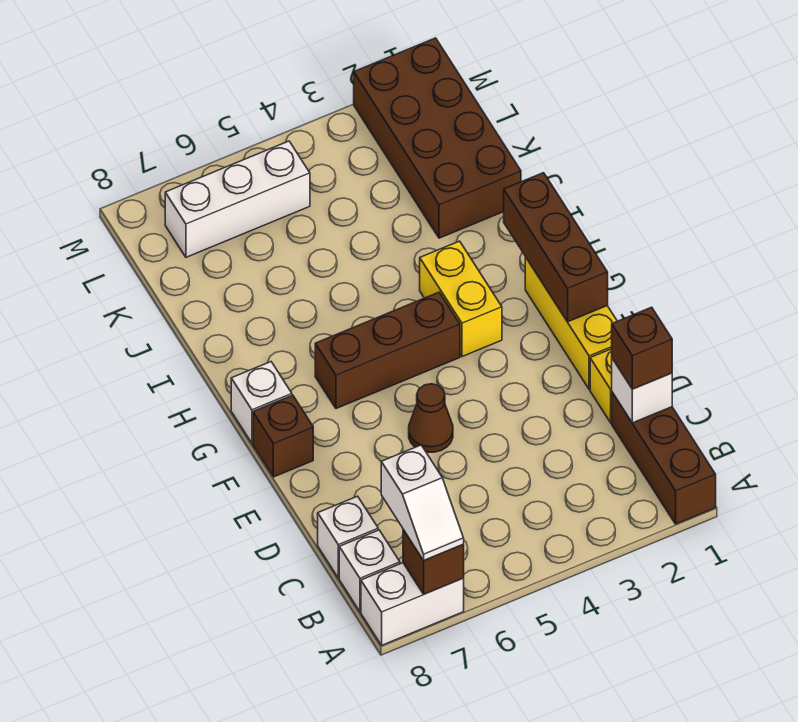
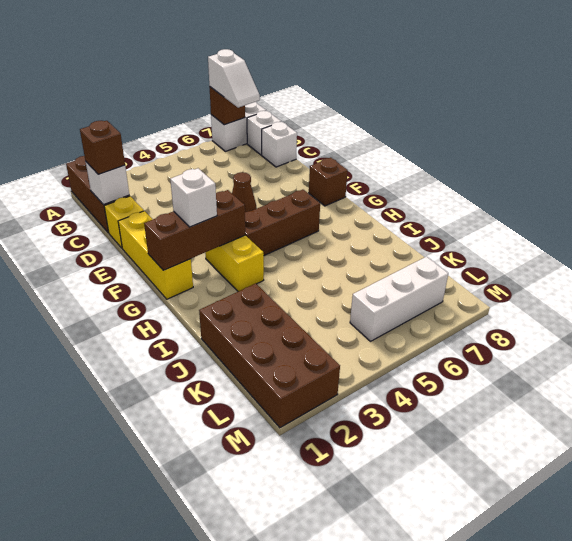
white slope A7:B7 level 3 top B -> white slope A7:B7 level 3 top A
brown brick F1:H1 level 2 -> brown brick G1:G3 level 2
white brick G8 level 1 -> white brick G2 level 3

